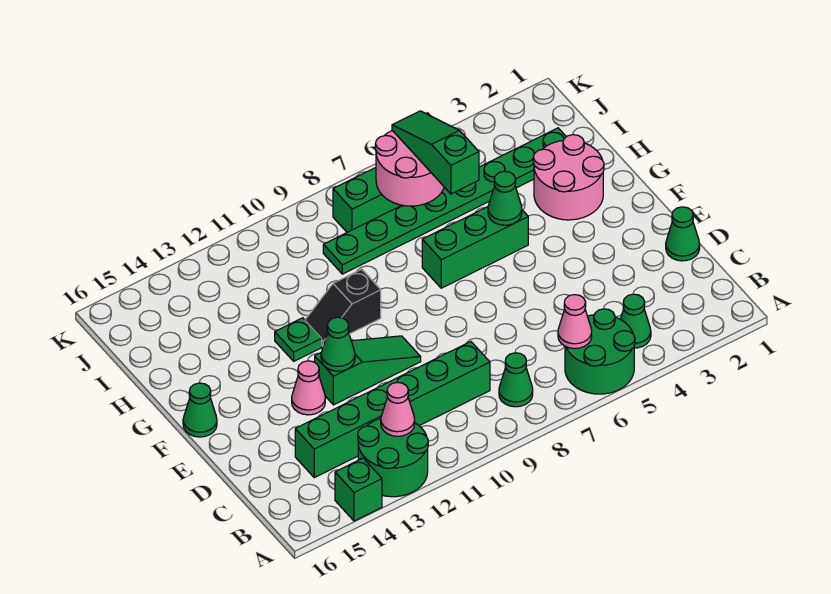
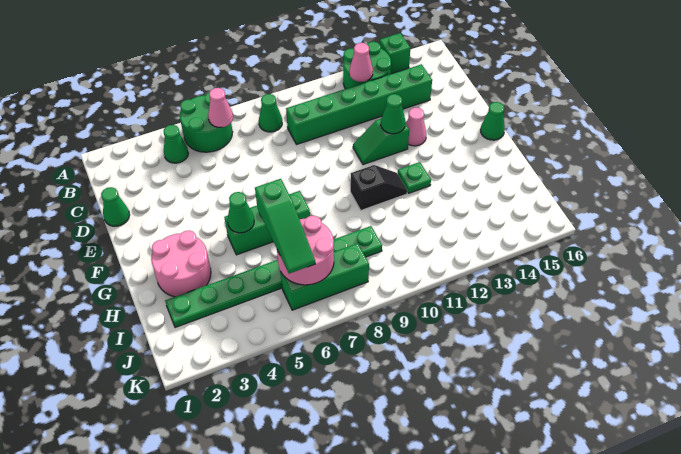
green slope E10:E12 level 1 top 12 -> green slope E11:E12 level 1 top 12

